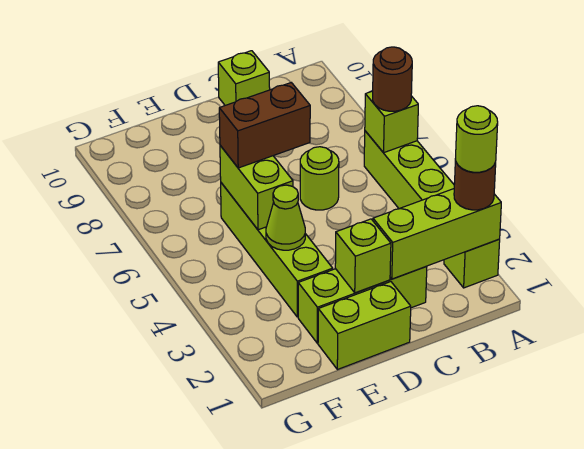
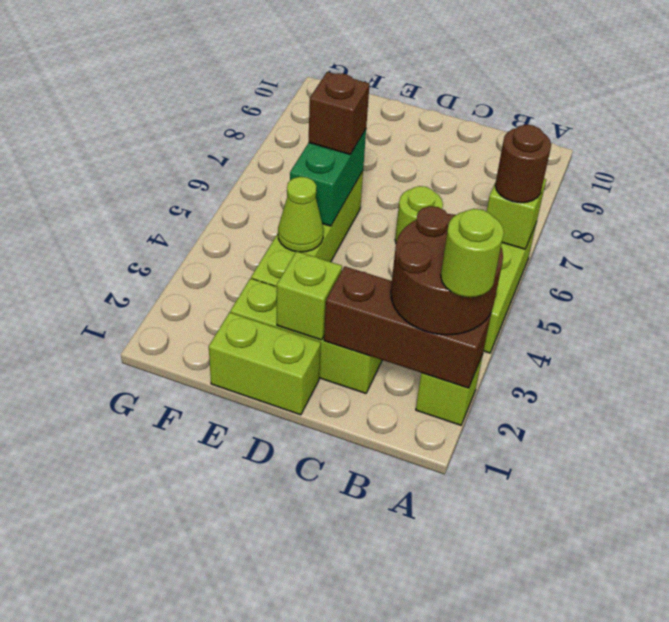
lime brick A2:C2 level 2 -> brown brick A2:C2 level 2
brown round brick A2 level 3 -> brown round brick A2:B3 level 3
lime brick C10 level 1 -> none
brown brick D6:E6 level 3 -> brown brick E6 level 3
lime brick E5:E6 level 2 -> green brick E5:E6 level 2

